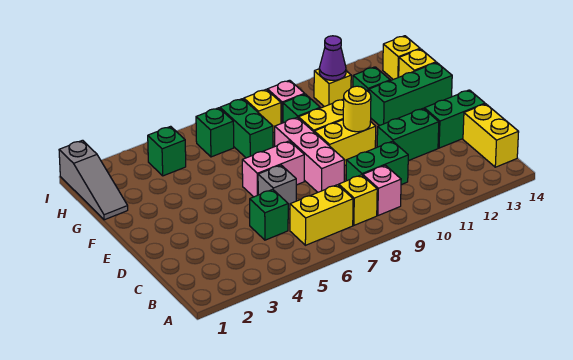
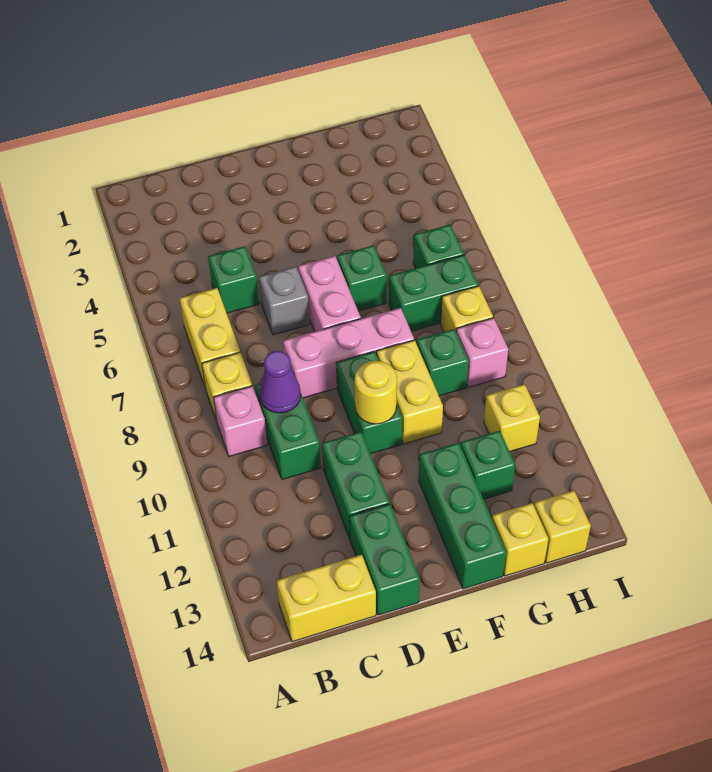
yellow brick E9:E10 level 1 -> green brick E9:E10 level 1
grey slope G1:I1 level 1 top I -> none
green brick H4 level 1 -> green brick F6 level 1
purple cone H11 level 2 -> purple cone C9 level 2

